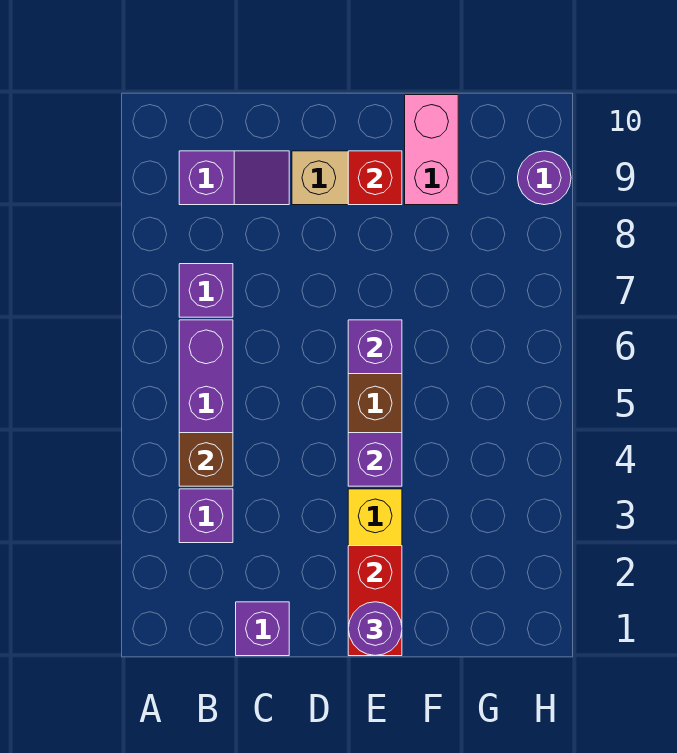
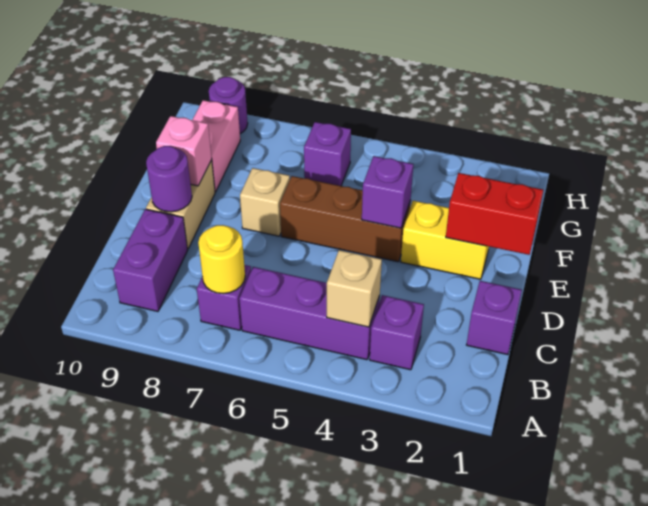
brown brick B4 level 2 -> tan brick B4 level 2
none -> yellow round brick B7 level 2
purple slope B9:C9 level 1 top B -> purple brick B9:C9 level 1
purple round brick E1 level 3 -> purple round brick D9 level 2
purple brick E6 level 2 -> purple brick G6 level 1
none -> tan brick E7 level 1
red brick E9 level 2 -> pink brick E9 level 2
pink brick F9:F10 level 1 -> pink brick F9:G9 level 1

